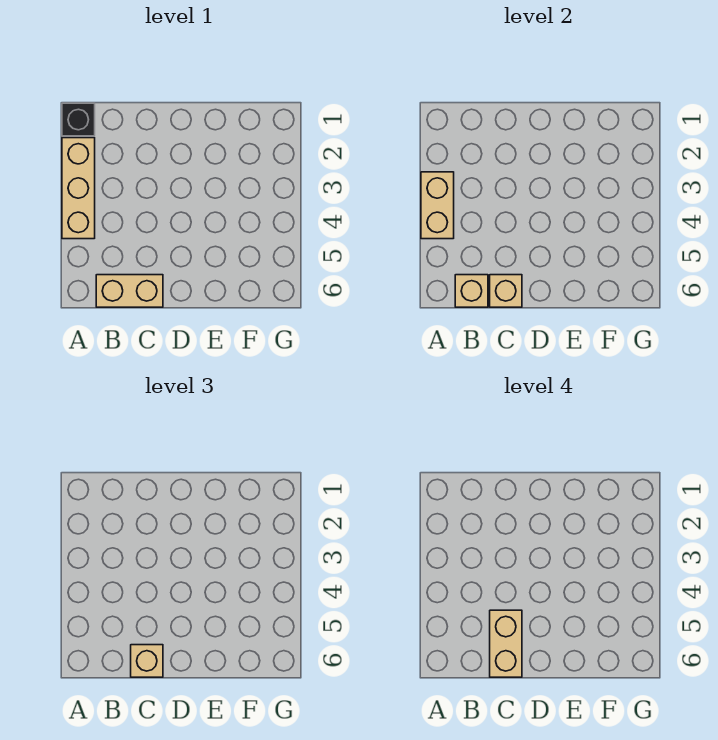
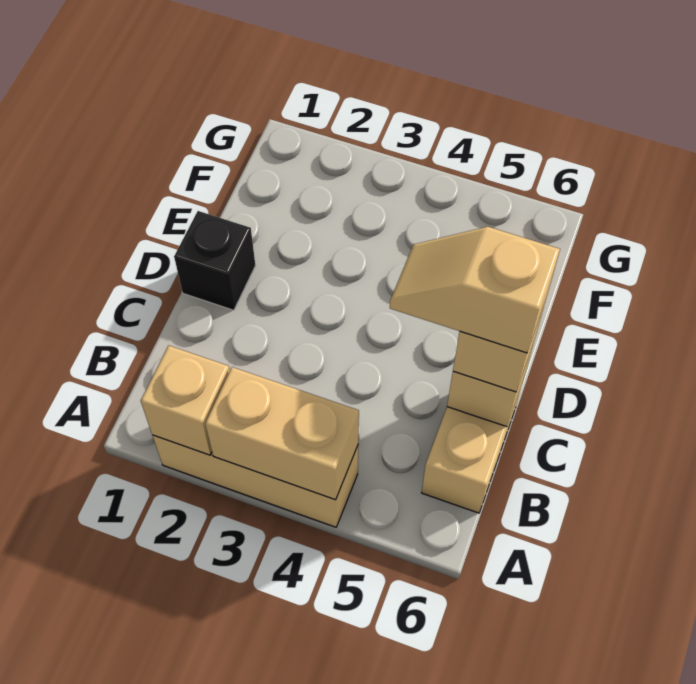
black brick A1 level 1 -> black brick D1 level 1
tan brick B6 level 2 -> tan brick A2 level 2
tan brick C5:C6 level 4 -> tan slope C5:C6 level 4 top 6

